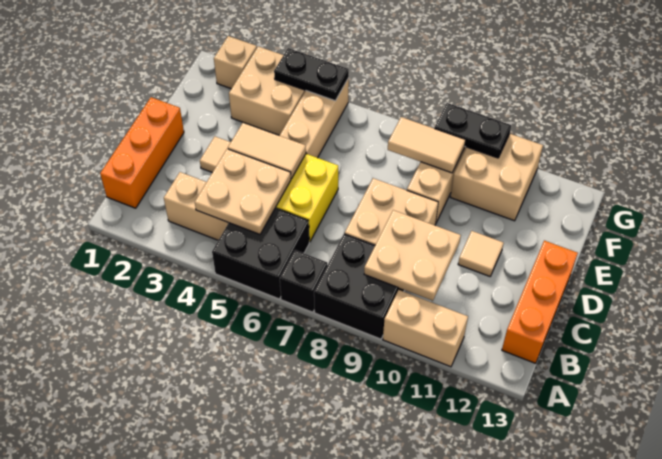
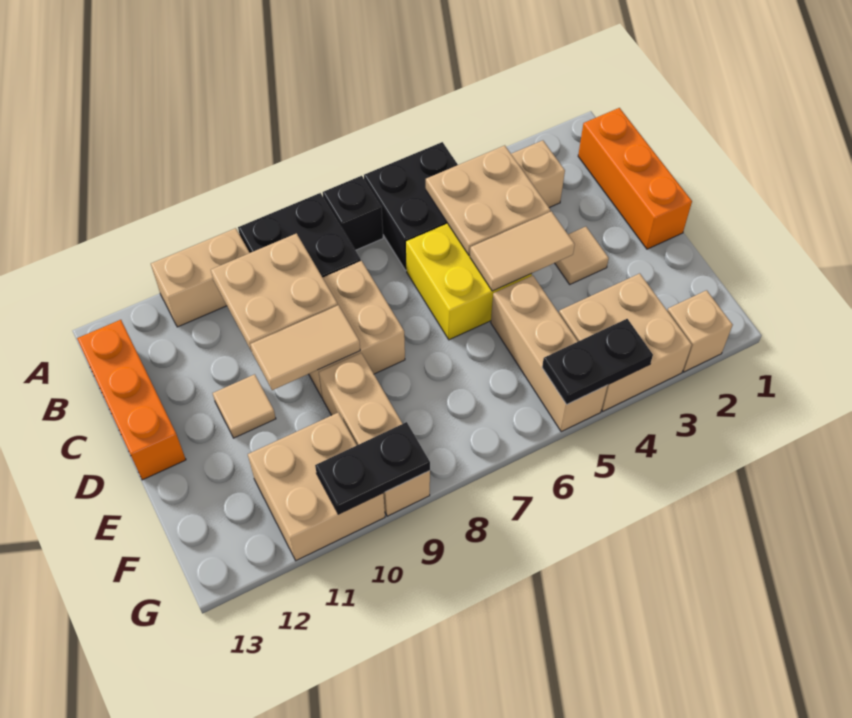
tan tile F8:F9 level 2 -> tan tile D9:D10 level 2

